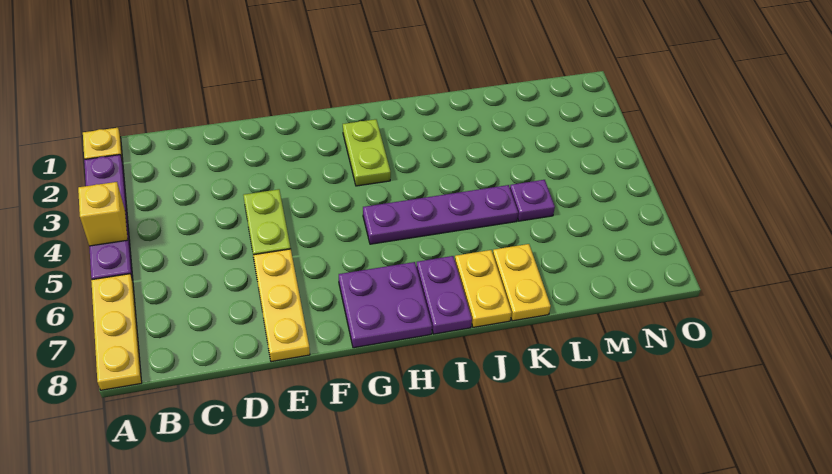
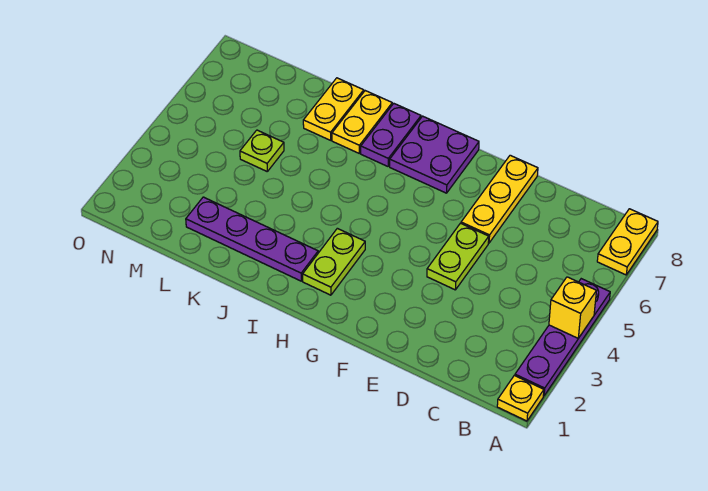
yellow plate A6:A8 level 1 -> yellow plate A7:A8 level 1
purple plate H5:K5 level 1 -> purple plate I2:L2 level 1
purple plate L5 level 1 -> lime plate L5 level 1

